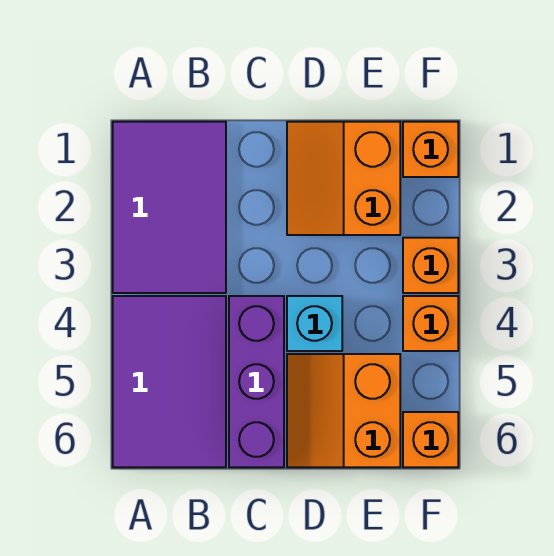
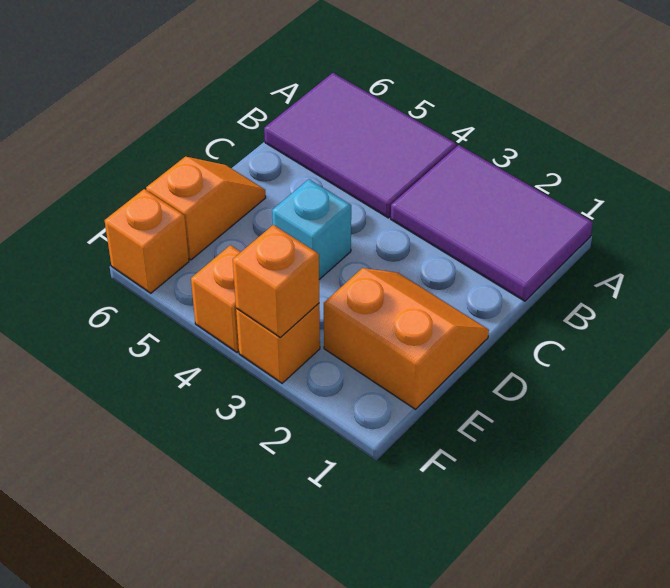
purple brick C4:C6 level 1 -> none
orange slope D5:E6 level 1 top E -> orange slope D6:E6 level 1 top E
orange brick F1 level 1 -> orange brick F3 level 2

